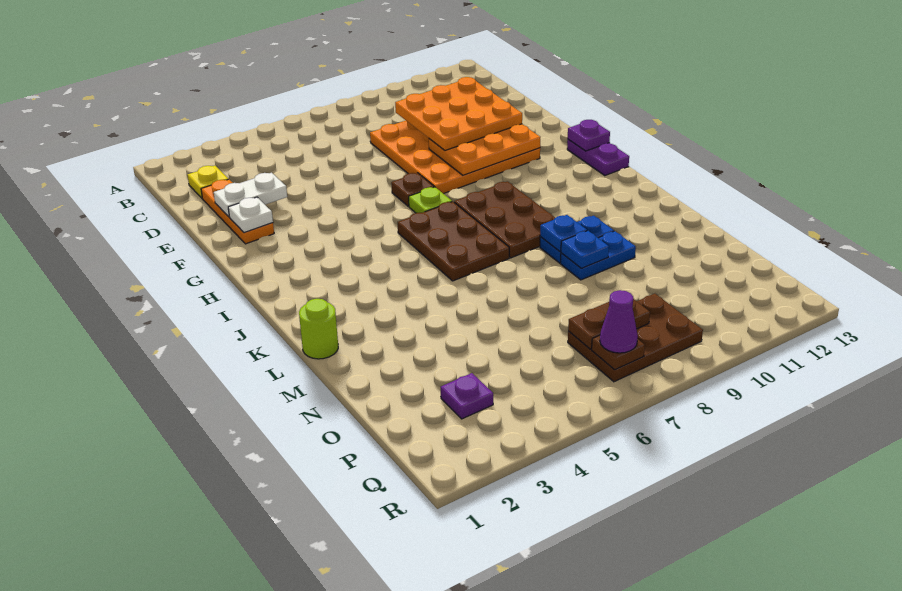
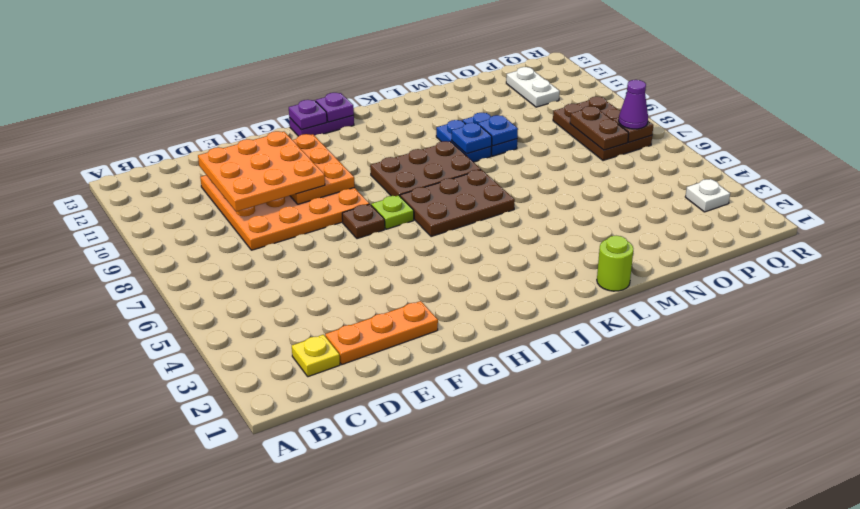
white plate E2:E3 level 2 -> white plate P11:P12 level 1
white plate F2 level 2 -> white plate Q3 level 1
purple plate P3 level 1 -> purple plate I13 level 2

